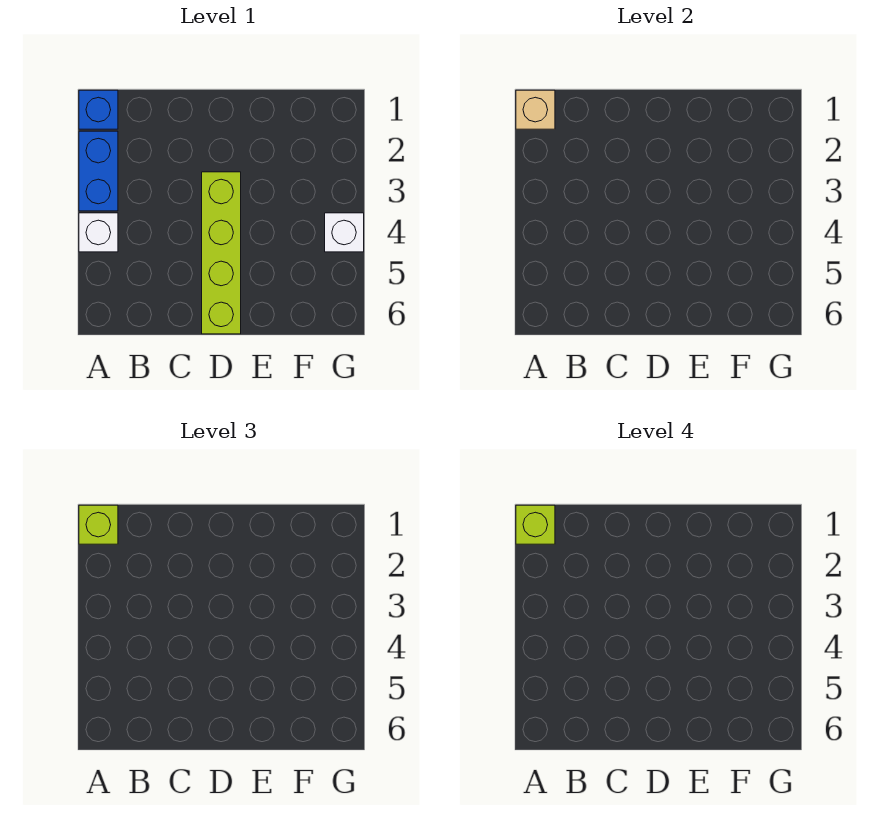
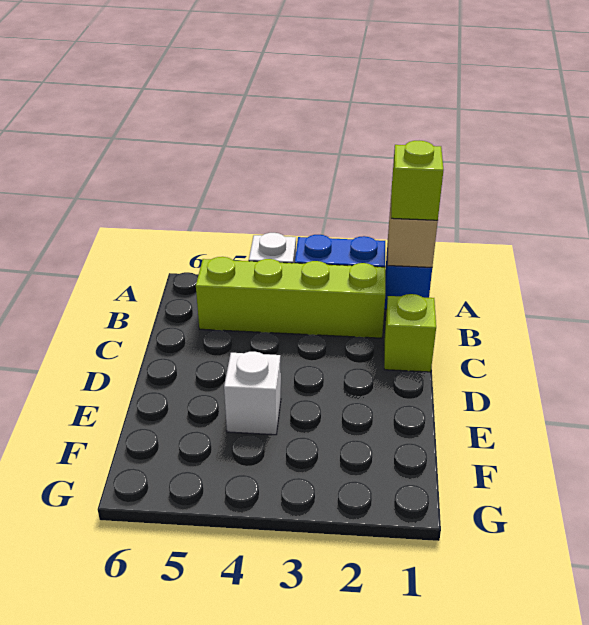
lime brick A1 level 4 -> lime brick C1 level 1
lime brick D3:D6 level 1 -> lime brick B2:B5 level 1
white brick G4 level 1 -> white brick E4 level 1

